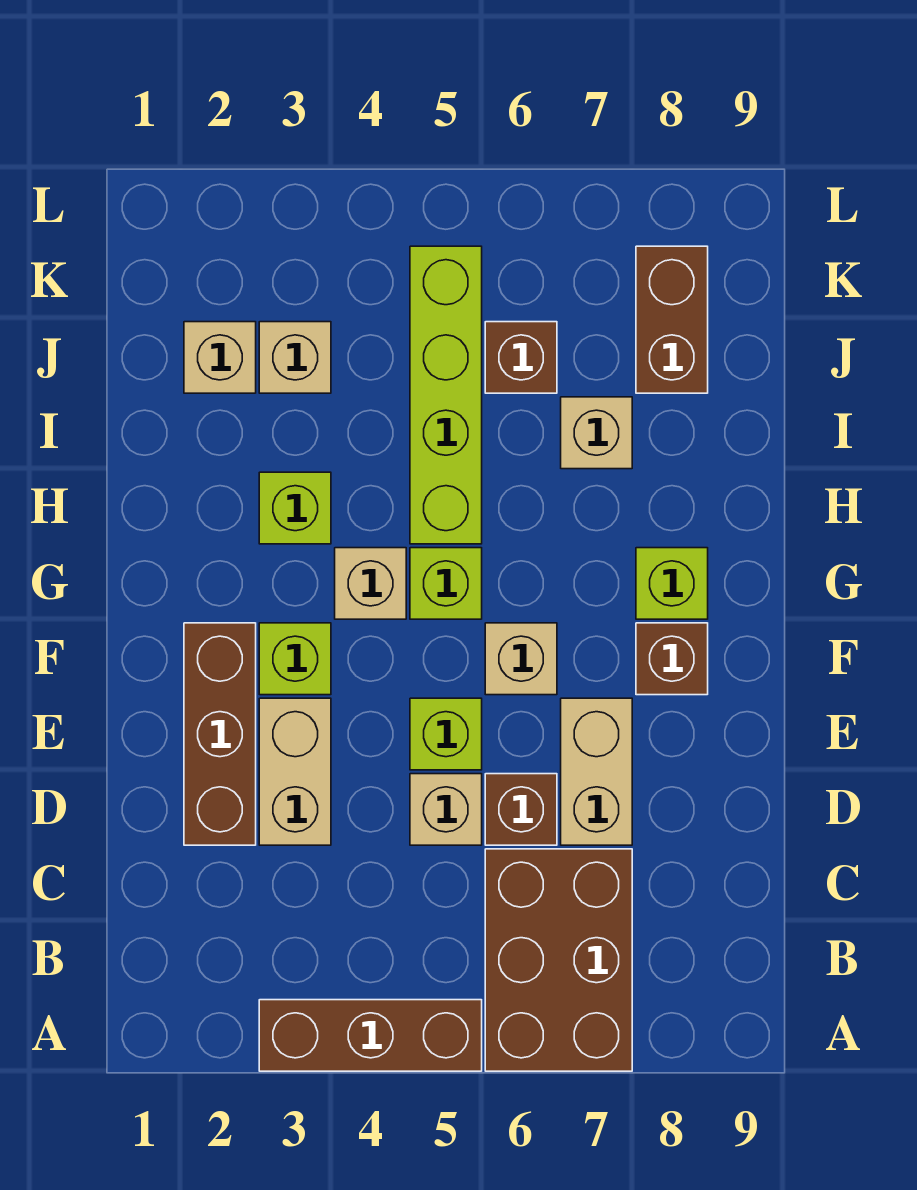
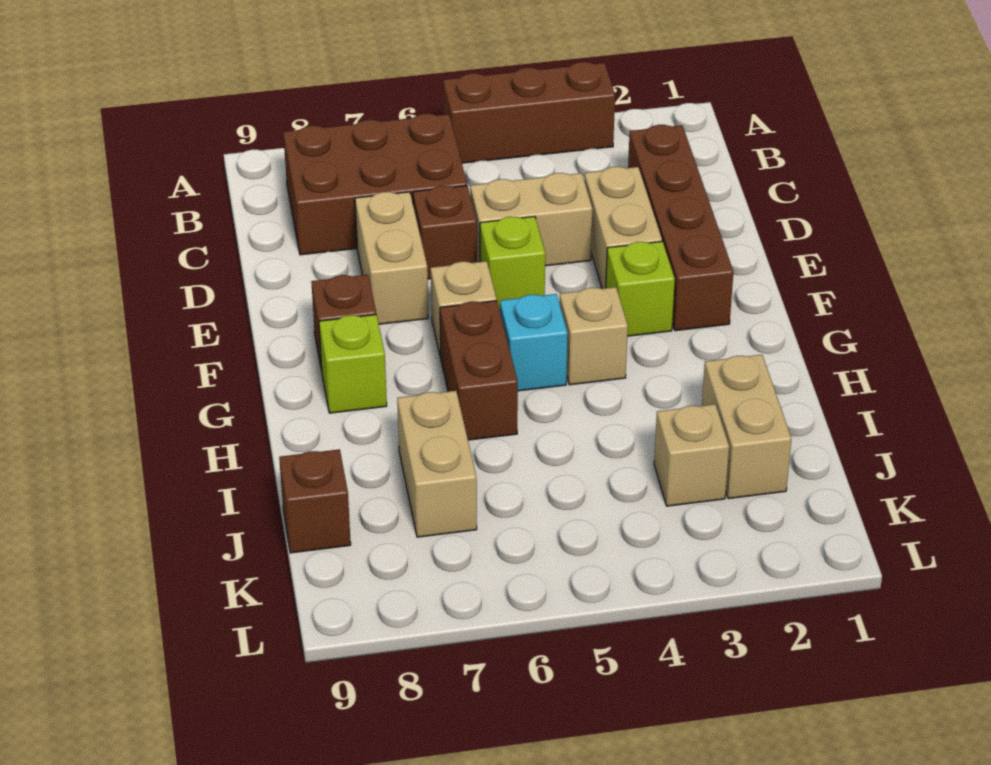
brown brick A6:C7 level 1 -> brown brick B6:C8 level 1
brown brick D2:F2 level 1 -> brown brick C2:F2 level 1
tan brick D5 level 1 -> tan brick D4:D5 level 1
lime brick G5 level 1 -> cyan brick G5 level 1
lime brick H3 level 1 -> none
lime brick H5:K5 level 1 -> none
tan brick I7 level 1 -> tan brick I7:J7 level 1
tan brick J2 level 1 -> tan brick I2:J2 level 1
brown brick J6 level 1 -> brown brick J9 level 1
brown brick J8:K8 level 1 -> brown brick G6:H6 level 1

